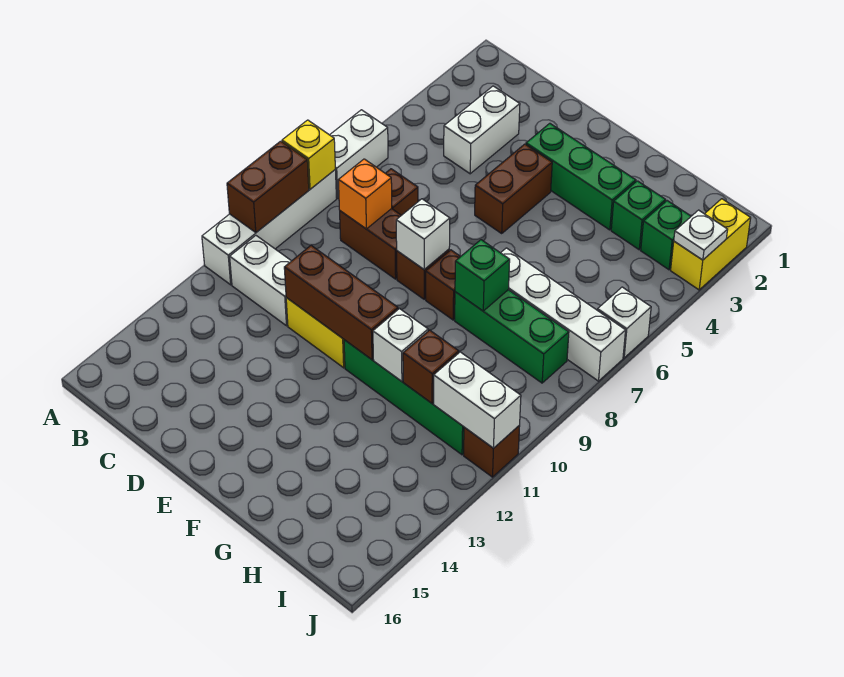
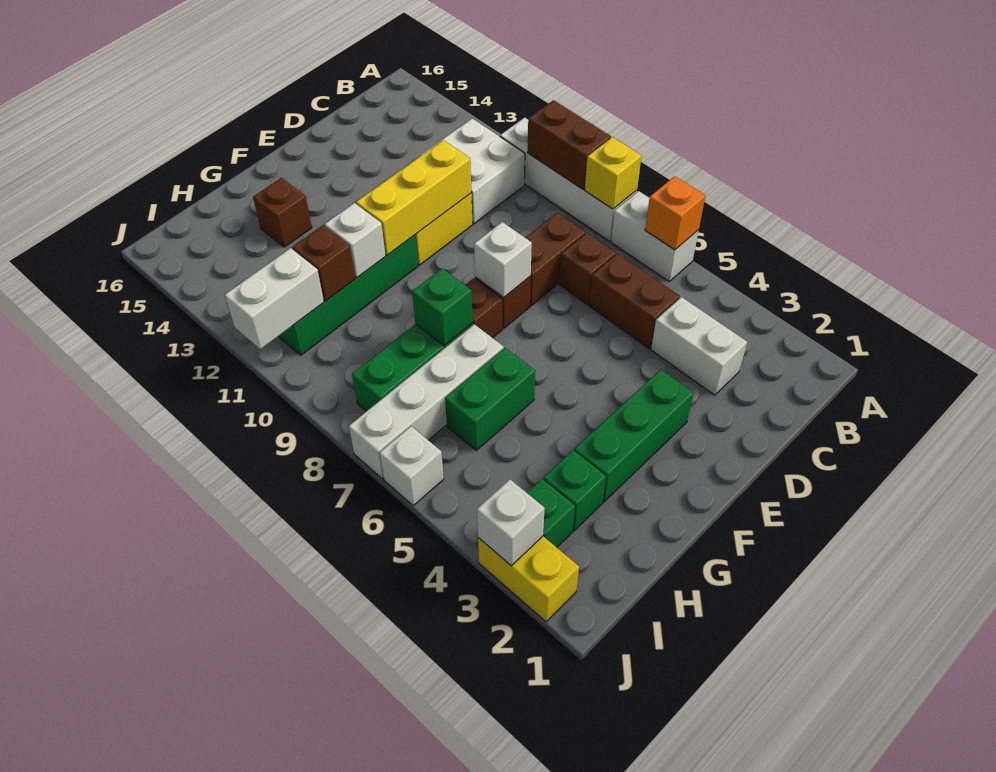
white brick B11:C11 level 1 -> white brick B11:C12 level 1
orange brick C8 level 2 -> orange brick A6 level 2
brown brick D11:F11 level 2 -> yellow brick D11:F11 level 2
brown brick E4:E5 level 1 -> brown brick C5:C6 level 1
none -> green brick G6:H6 level 1
white plate J3 level 2 -> white brick J3 level 2
brown brick J11 level 1 -> brown brick G14 level 1

